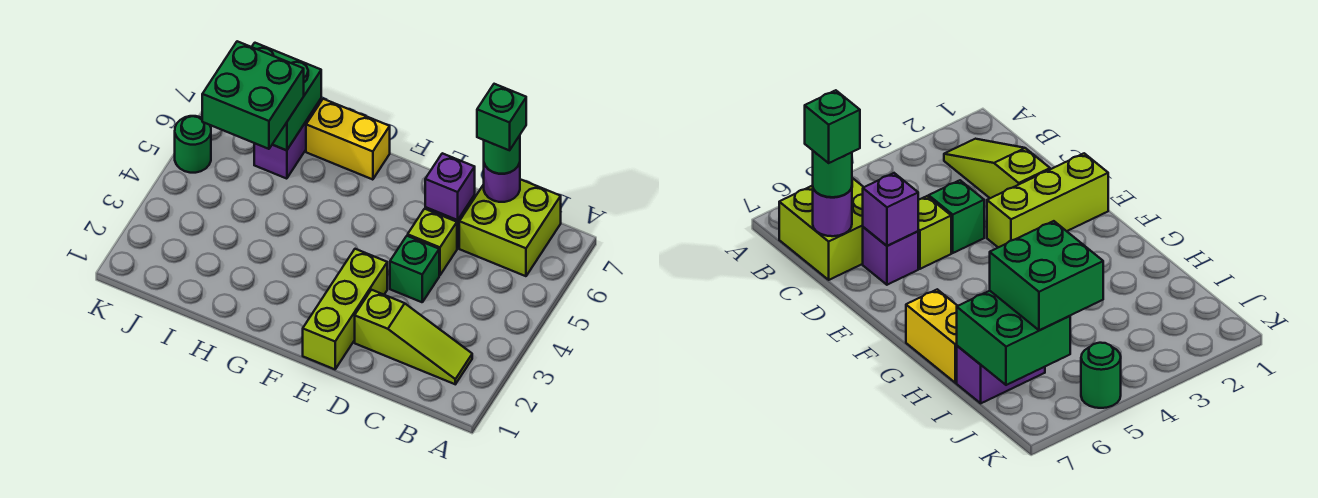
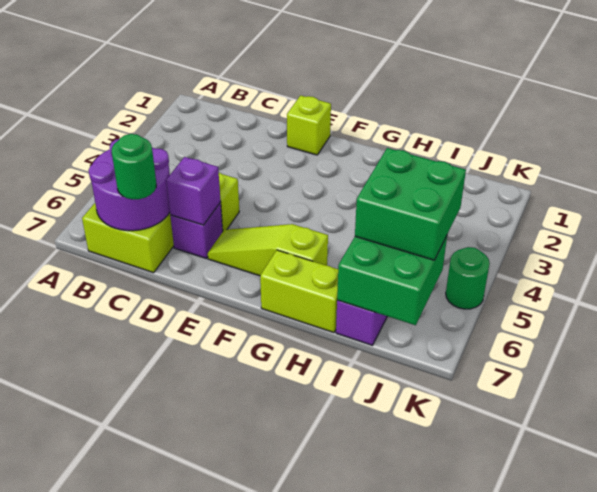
lime slope B2:D2 level 1 top D -> lime slope E6:G6 level 1 top G
purple round brick C7 level 2 -> purple round brick B6:C7 level 2
green brick C7 level 4 -> none
green brick D4 level 1 -> none
lime brick E1:E3 level 1 -> lime brick E1 level 1
yellow brick G7:H7 level 1 -> lime brick G7:H7 level 1

